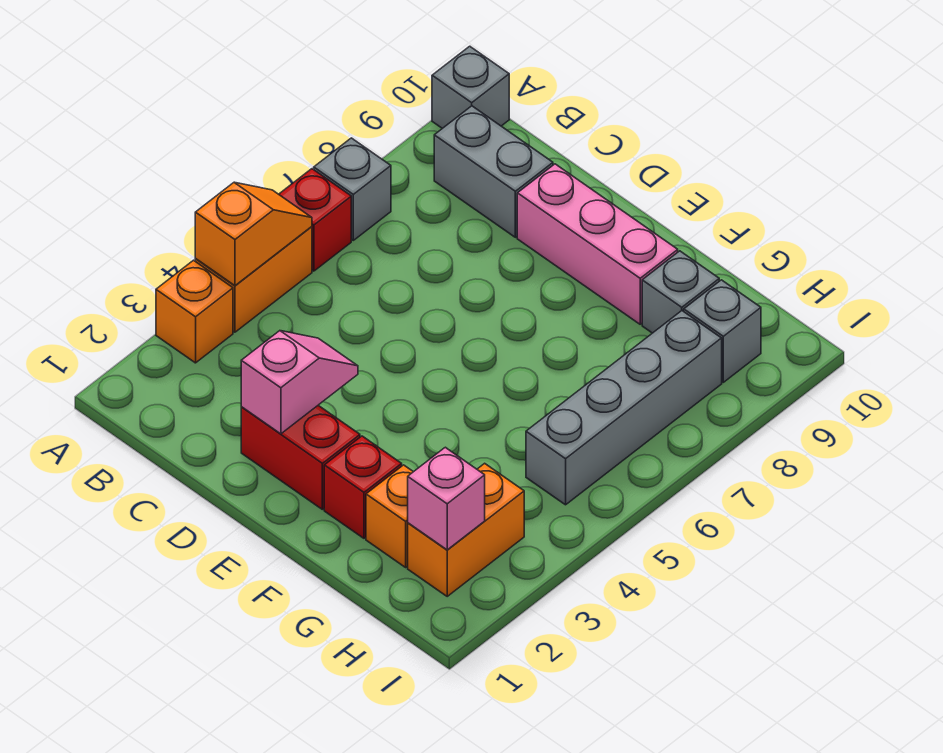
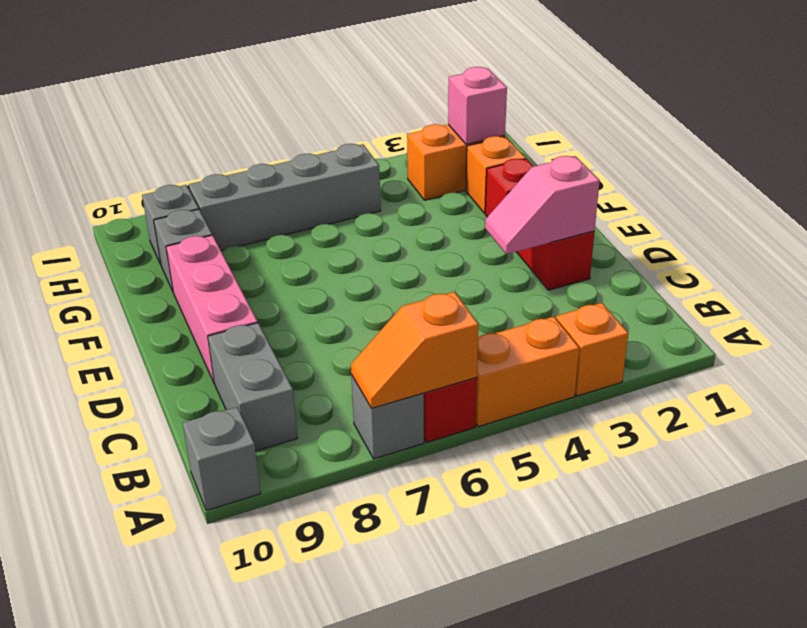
orange slope A4:A5 level 2 top 4 -> orange slope A6:A7 level 2 top 6

